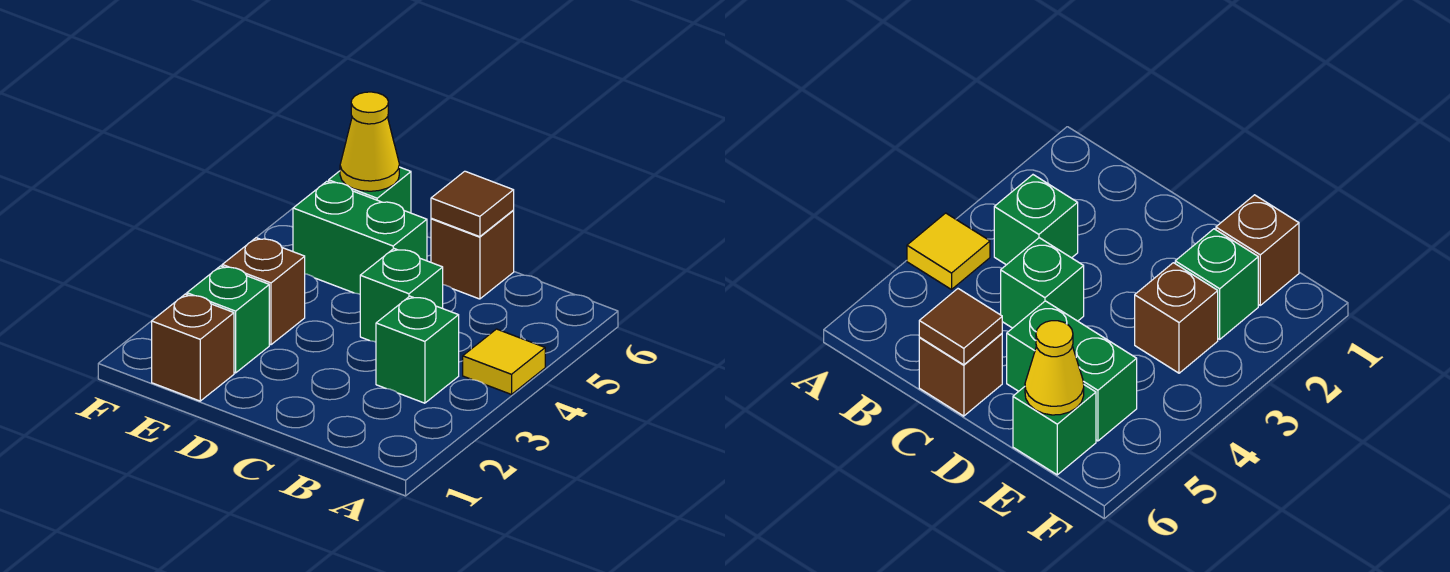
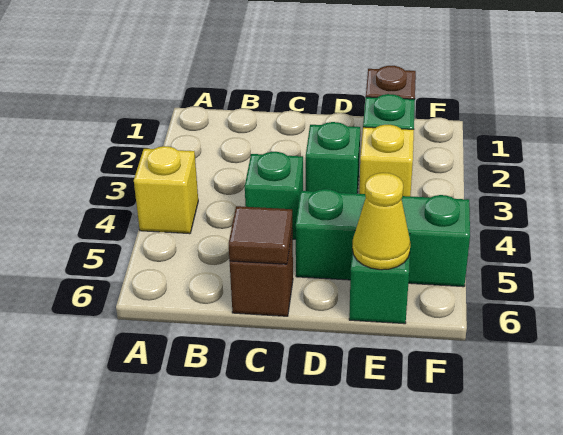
yellow tile A4 level 1 -> yellow brick A4 level 1
green brick B3 level 1 -> green brick D3 level 1
green brick D5:E5 level 1 -> green brick D5:F5 level 1
brown brick E3 level 1 -> yellow brick E3 level 1

